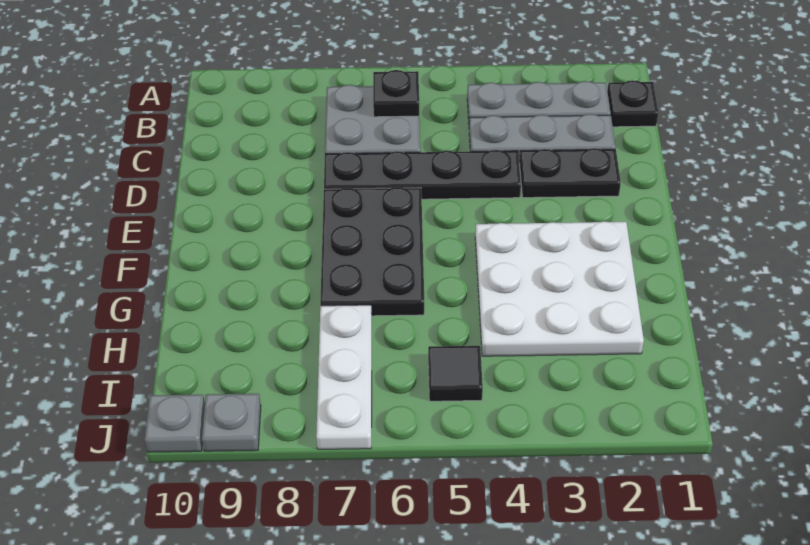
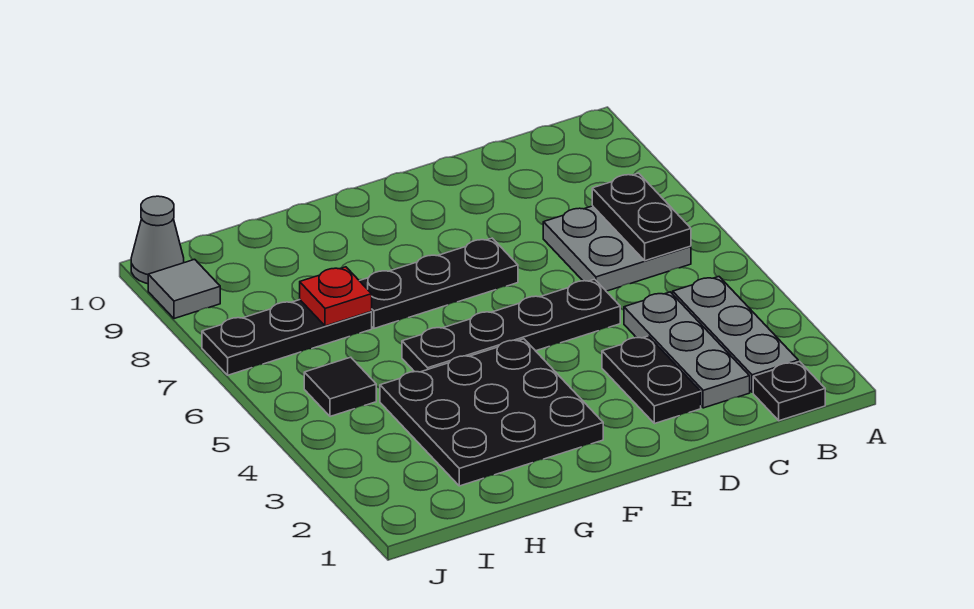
black plate B6 level 2 -> black plate B6:B7 level 2
black plate D4:D7 level 1 -> black plate D5:G5 level 1
black plate E6:G7 level 1 -> black plate E7:G7 level 1
white plate F2:H4 level 1 -> black plate F2:H4 level 1
white plate H7:J7 level 1 -> black plate H7:J7 level 1
none -> red plate H7 level 2
grey plate J9 level 1 -> grey tile J9 level 1
grey plate J10 level 1 -> grey cone J10 level 1

